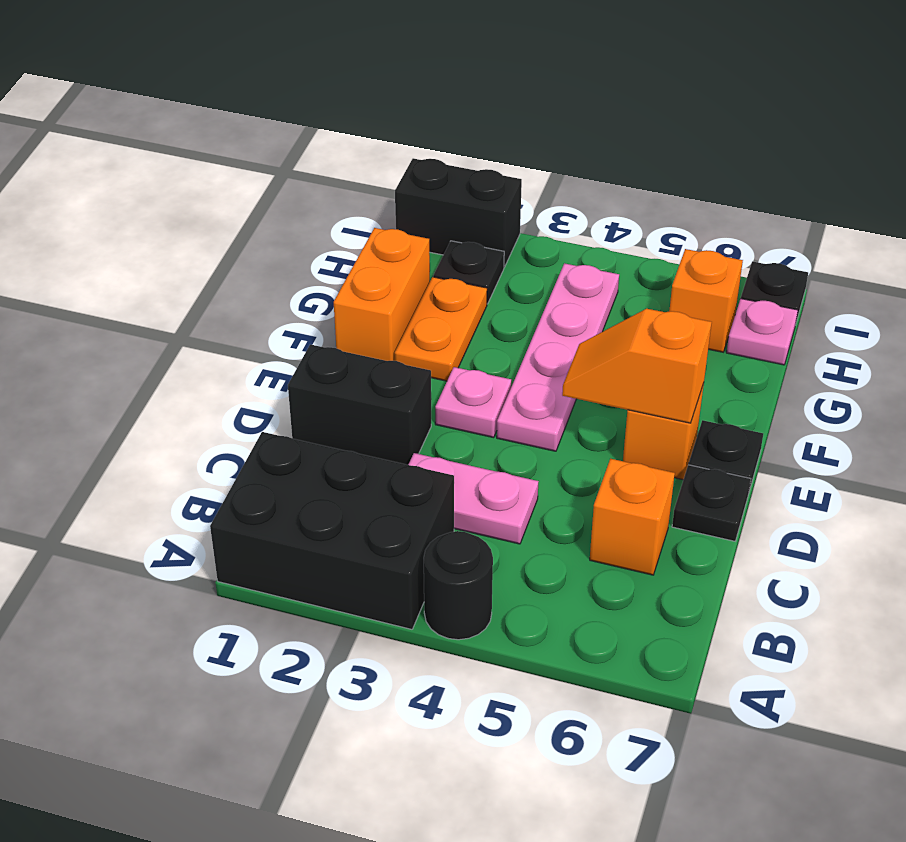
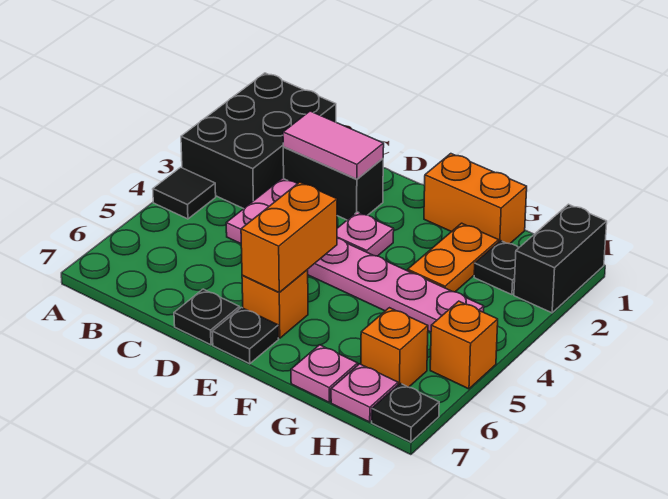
black round brick A4 level 1 -> black tile A4 level 1
none -> pink tile C2:D2 level 2
orange brick C6 level 1 -> orange brick I5 level 1
black brick D1:D2 level 1 -> black brick C2:D2 level 1
orange slope E5:E6 level 2 top 6 -> orange brick E5:E6 level 2
orange plate F2:G2 level 1 -> orange plate G2:G3 level 1
none -> pink plate G7 level 1

